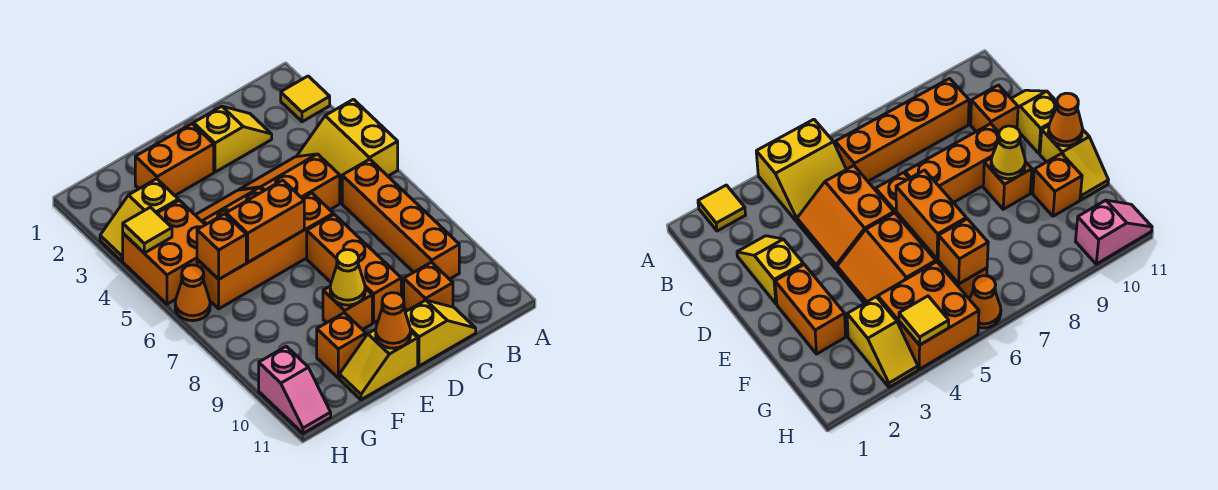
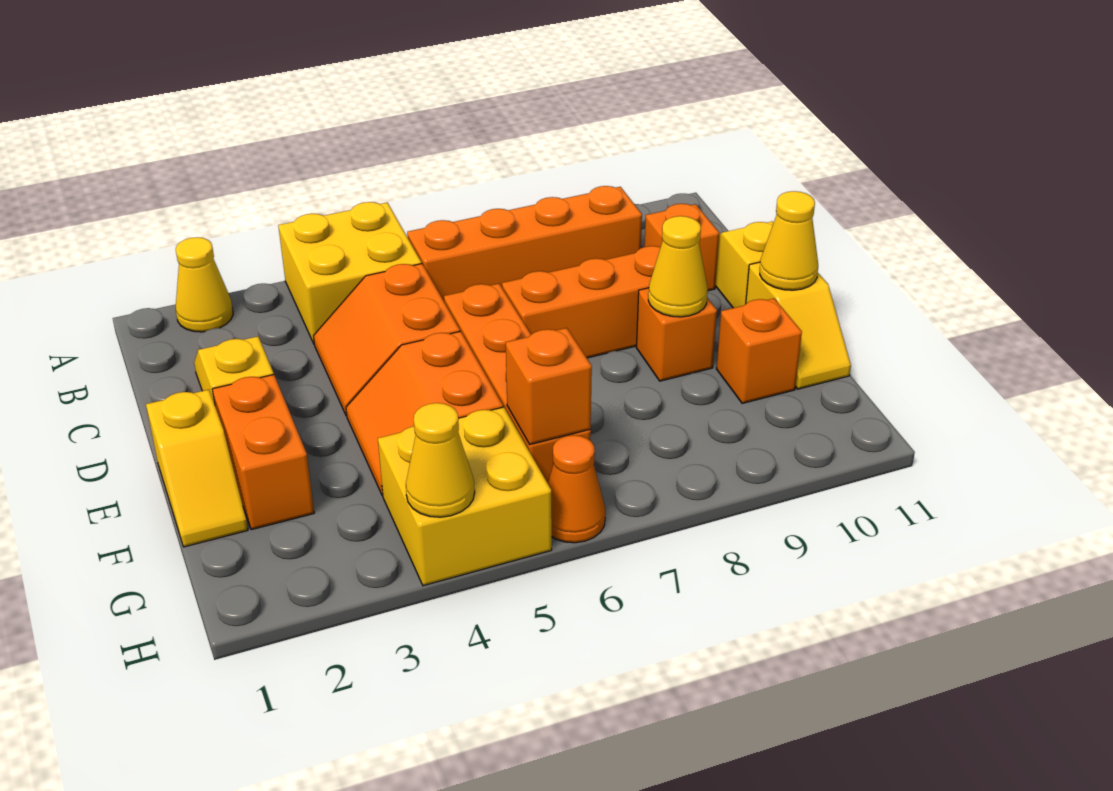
yellow tile A2 level 1 -> yellow cone A2 level 1
yellow slope A4:B5 level 1 top A -> yellow brick A4:B5 level 1
orange brick E6:F6 level 2 -> none
orange cone E11 level 2 -> yellow cone E11 level 2
yellow slope G3:H3 level 1 top G -> yellow slope E1:F1 level 1 top E
orange brick G4:H5 level 1 -> yellow brick G4:H5 level 1
yellow tile H4 level 2 -> yellow cone H4 level 2
pink slope H10:H11 level 1 top 10 -> none

